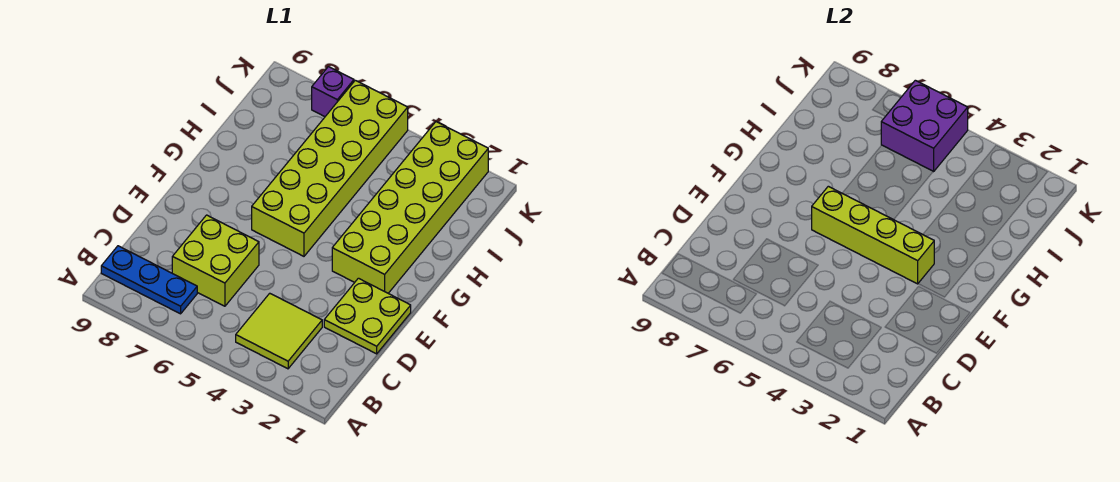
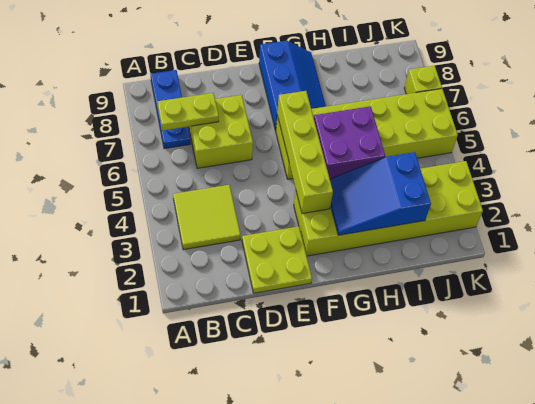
none -> lime plate B7:C7 level 2
none -> blue slope F7:G9 level 1 top F
none -> blue slope G2:I3 level 2 top I
purple brick J5:K6 level 2 -> purple brick G4:H5 level 2
purple brick K7 level 1 -> lime brick K7 level 1

